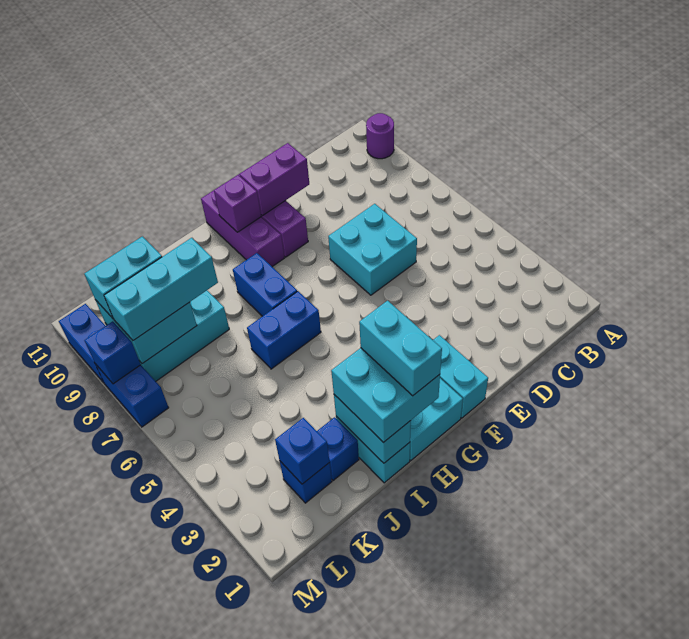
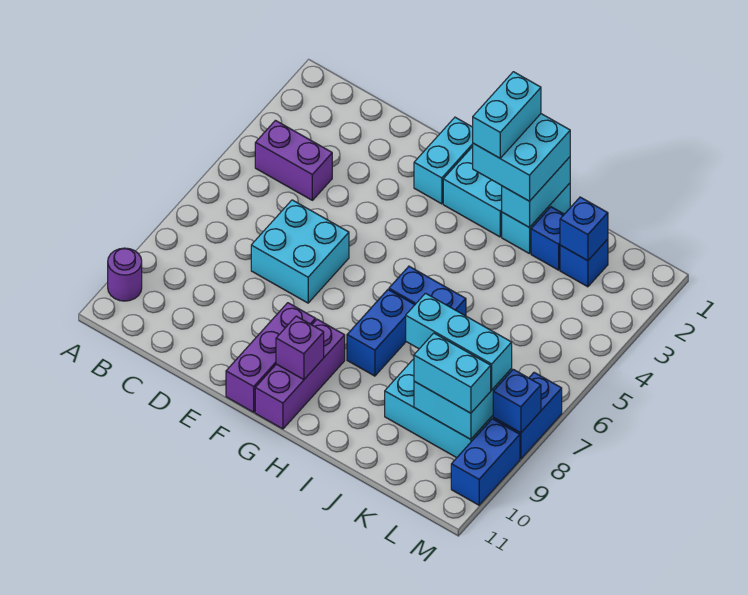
purple brick E10:F10 level 2 -> purple brick B4:C4 level 1

